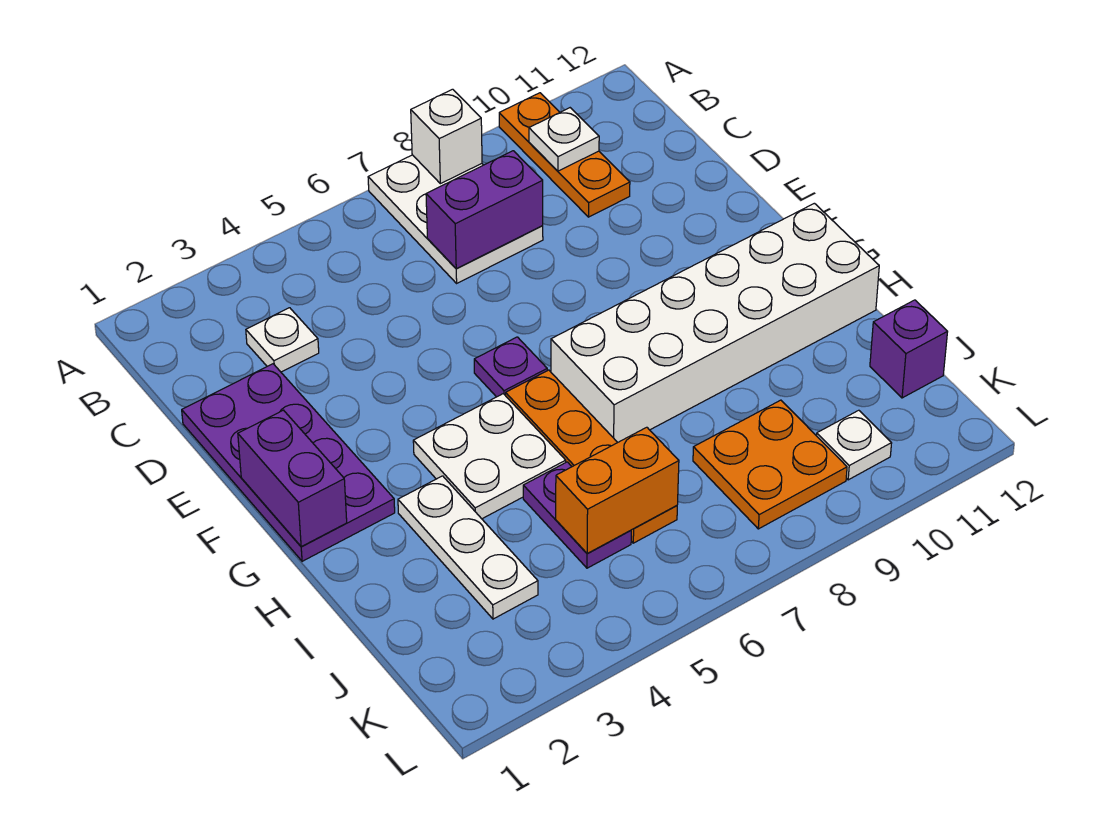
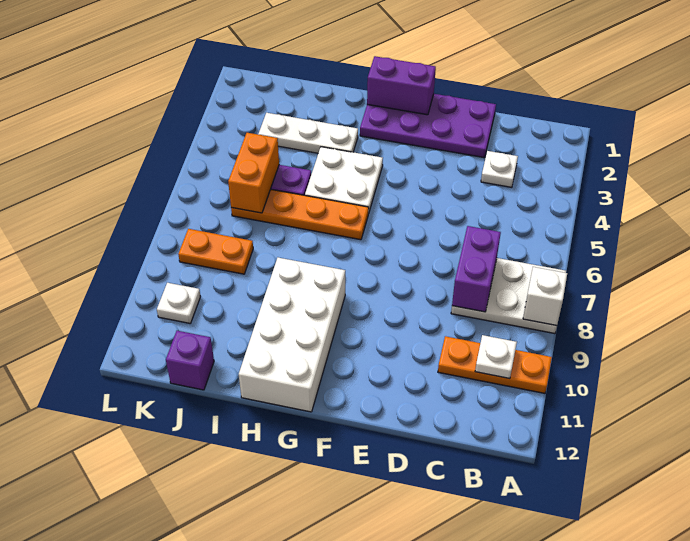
purple plate F6 level 1 -> none
white brick G7:H12 level 1 -> white brick G9:H12 level 1
orange plate J8:K9 level 1 -> orange plate J8:K8 level 1

